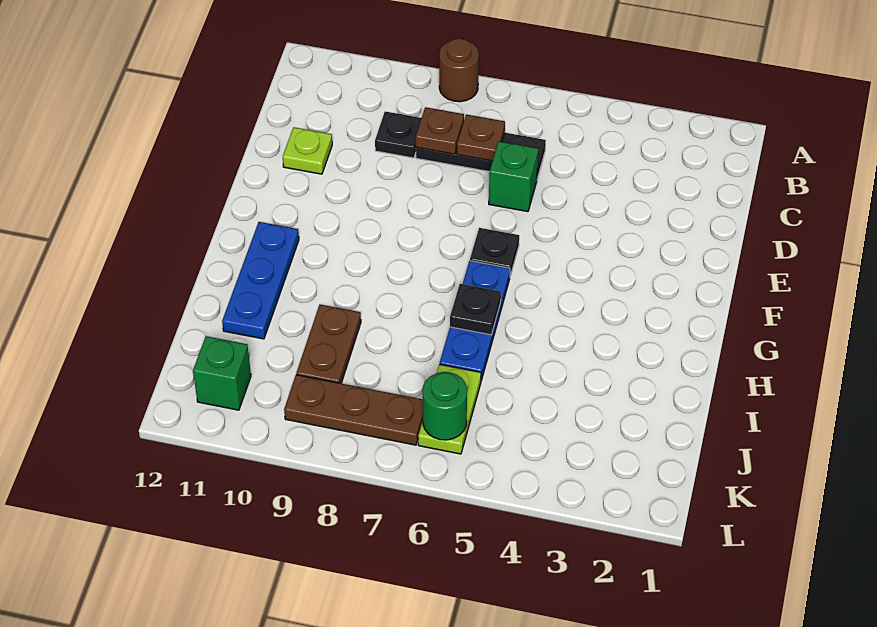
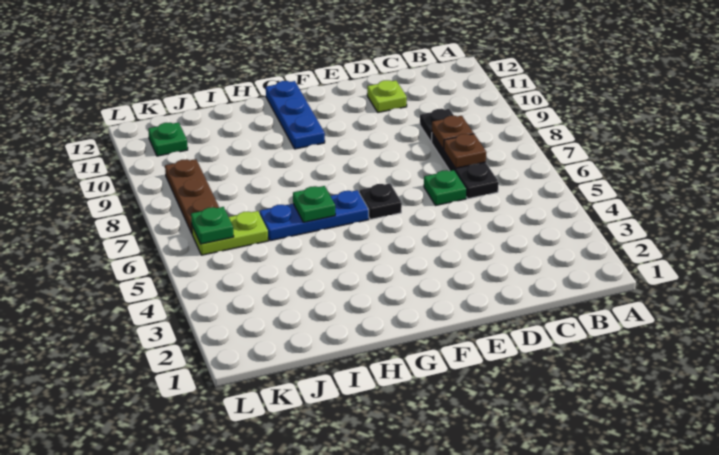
brown round brick A8 level 1 -> none
green brick D6 level 1 -> green plate D6 level 1
blue plate G11:I11 level 1 -> blue plate G10:G12 level 1
black plate H6 level 2 -> green plate H6 level 2
brown plate I9:J9 level 1 -> none
green round brick K6 level 2 -> green plate K6 level 2
green brick K11 level 1 -> green plate K11 level 1

